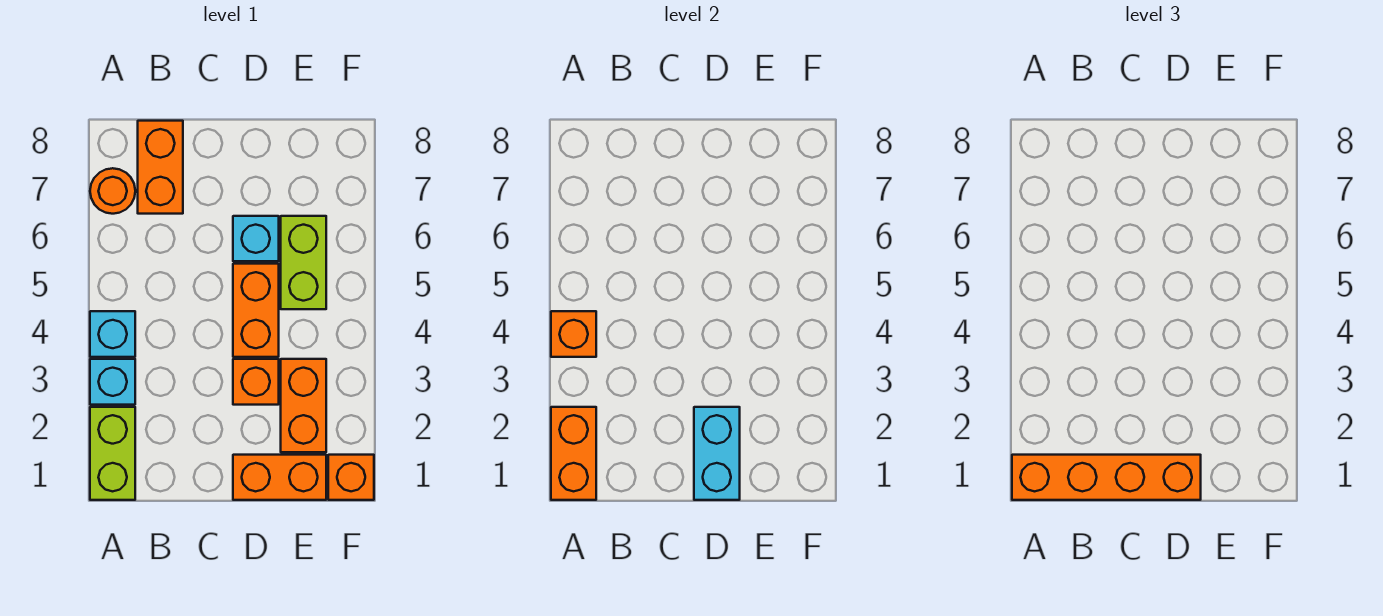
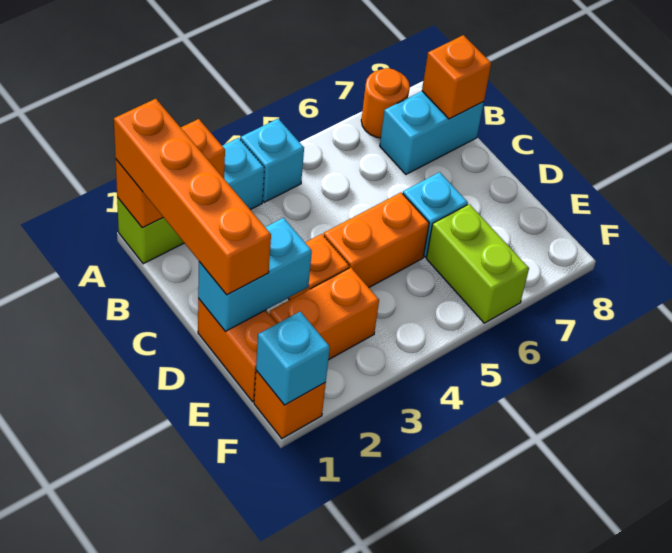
orange brick A4 level 2 -> orange brick B8 level 2
orange brick B7:B8 level 1 -> cyan brick B7:B8 level 1
lime brick E5:E6 level 1 -> lime brick E6:F6 level 1
none -> cyan brick F1 level 2

